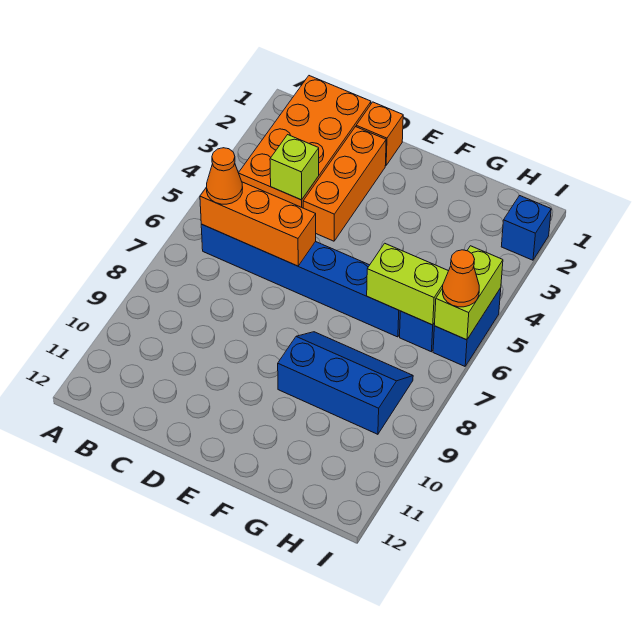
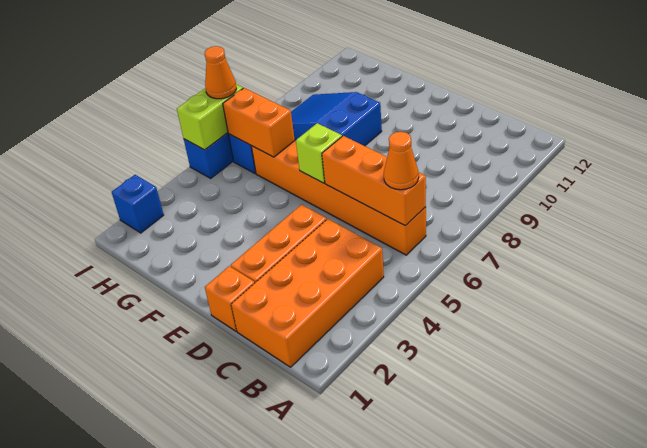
blue brick B6:G6 level 1 -> orange brick B6:G6 level 1
lime brick C4 level 2 -> lime brick E6 level 2
blue slope F8:H9 level 1 top 9 -> blue slope F8:H9 level 1 top F
lime brick G6:H6 level 2 -> orange brick G6:H6 level 2

